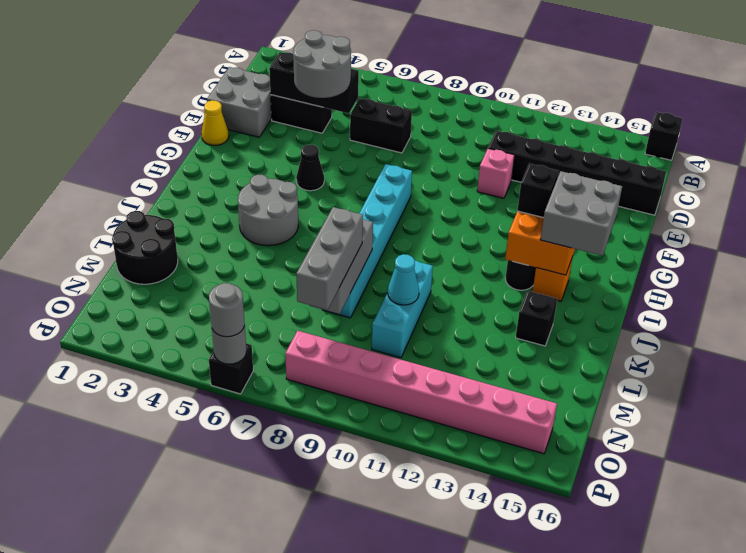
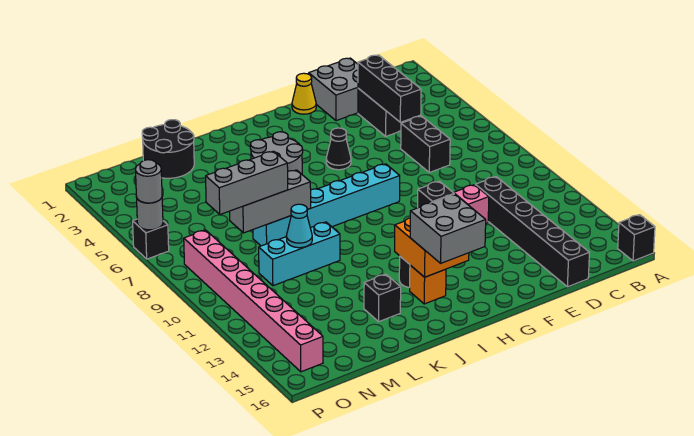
grey round brick D4:E5 level 3 -> none

